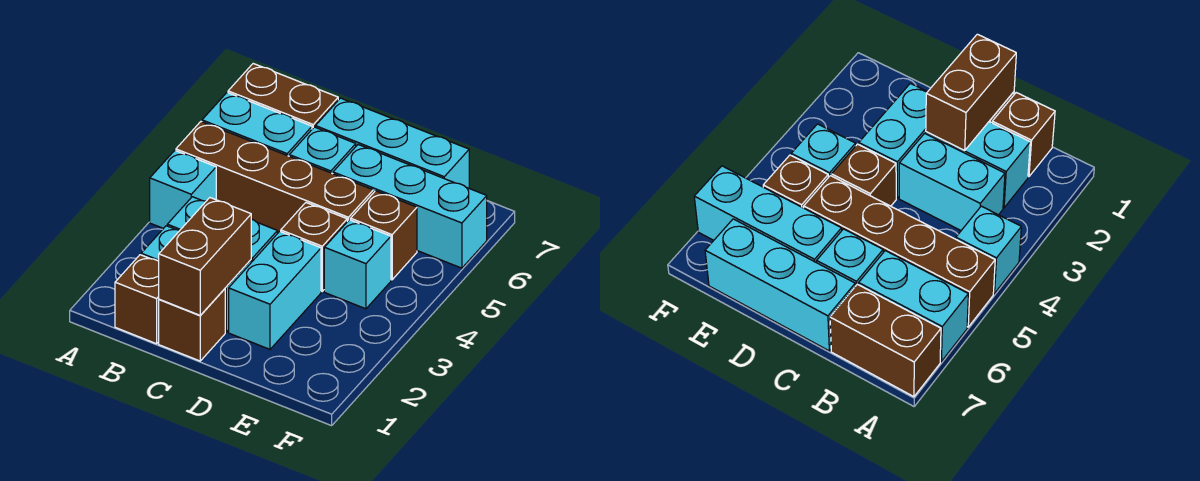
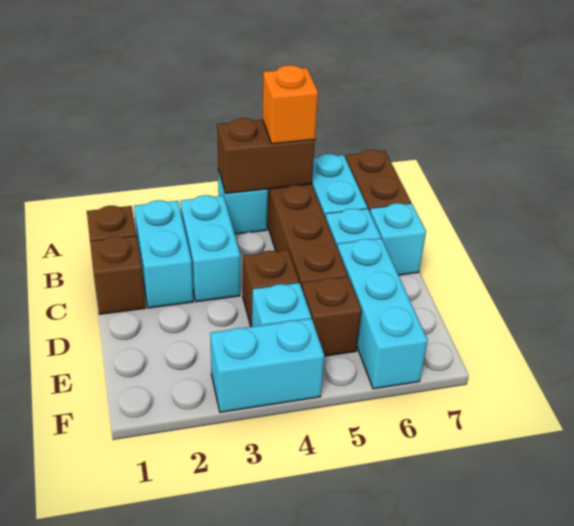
none -> orange brick A5 level 3
brown brick C1:C2 level 2 -> brown brick A4:A5 level 2
cyan brick C7:E7 level 1 -> cyan brick C7 level 1
cyan brick D2:D3 level 1 -> cyan brick F3:F4 level 1

